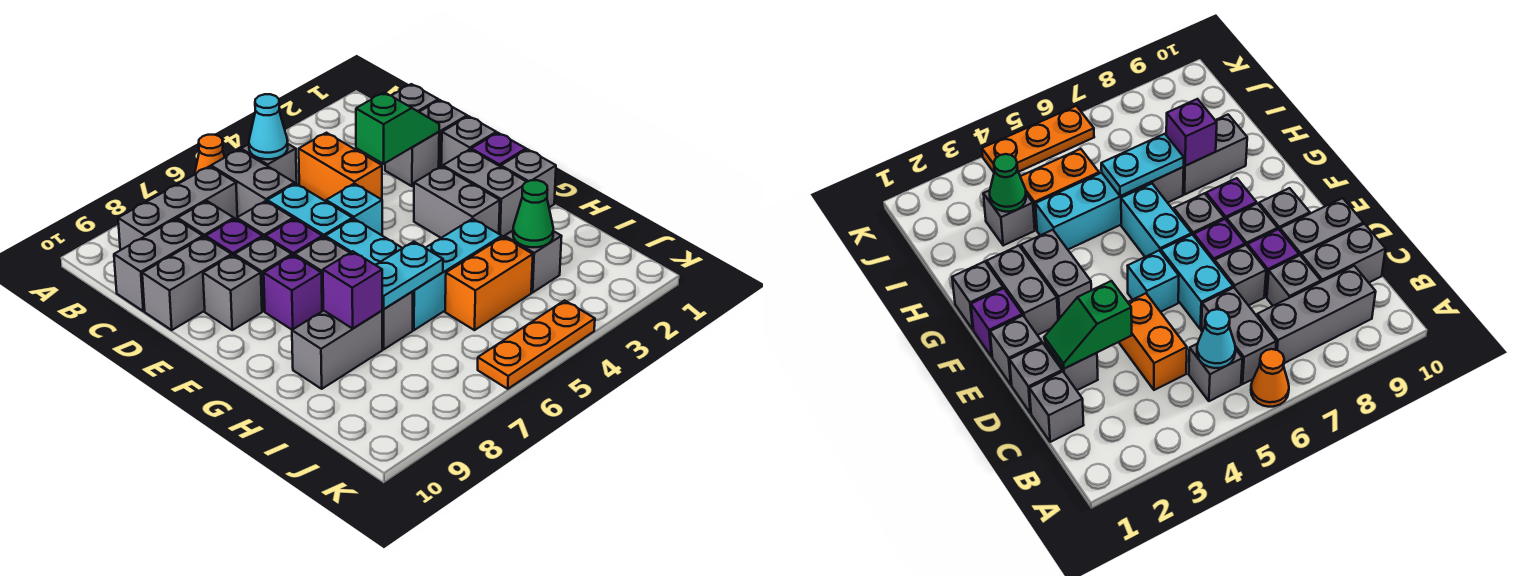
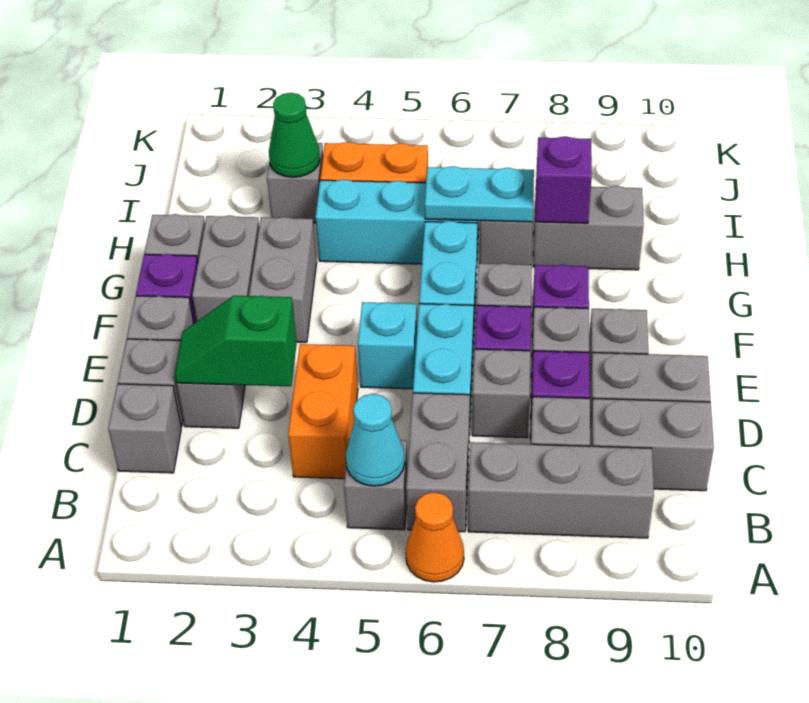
orange plate K4:K6 level 1 -> none

